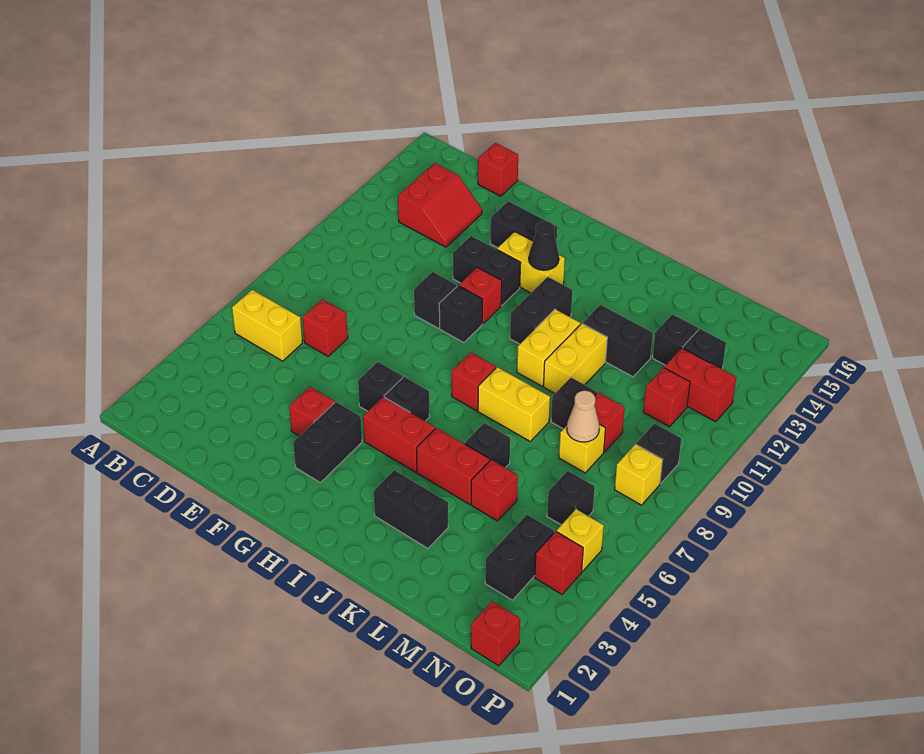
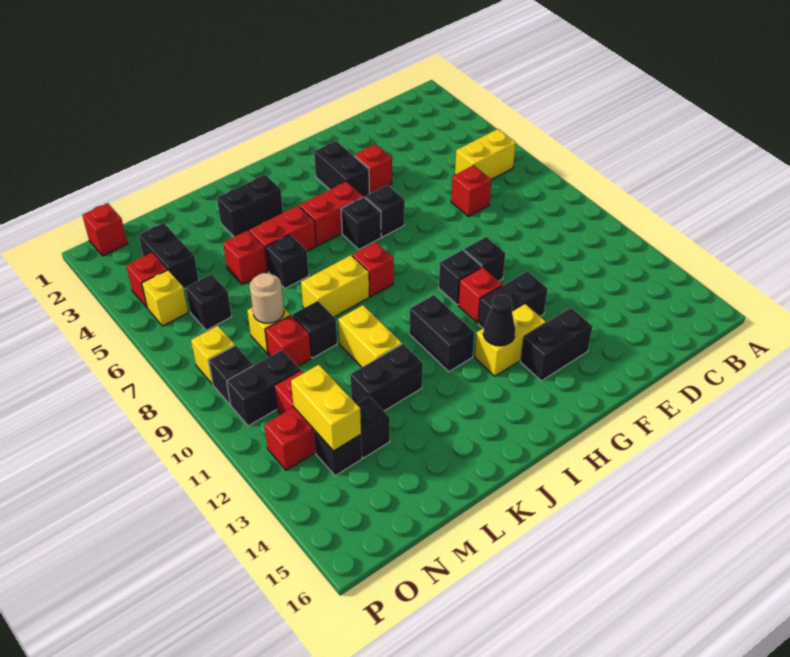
red slope C13:D14 level 1 top C -> none
red brick D16 level 1 -> none
yellow brick J10:J11 level 1 -> yellow brick N12:N13 level 2
tan cone M8 level 2 -> tan round brick M8 level 2
none -> black brick N10:O10 level 1

